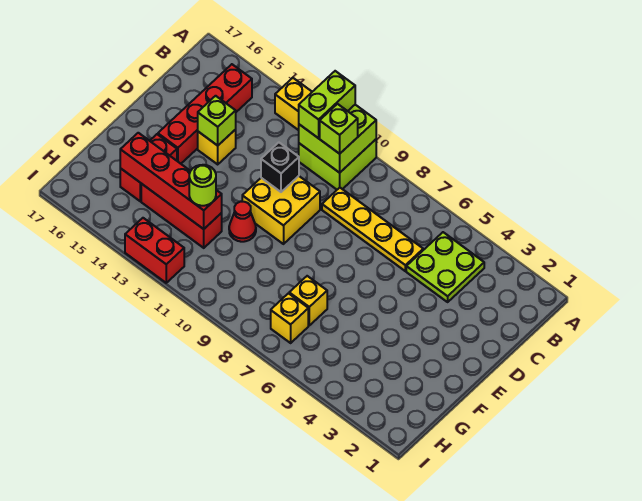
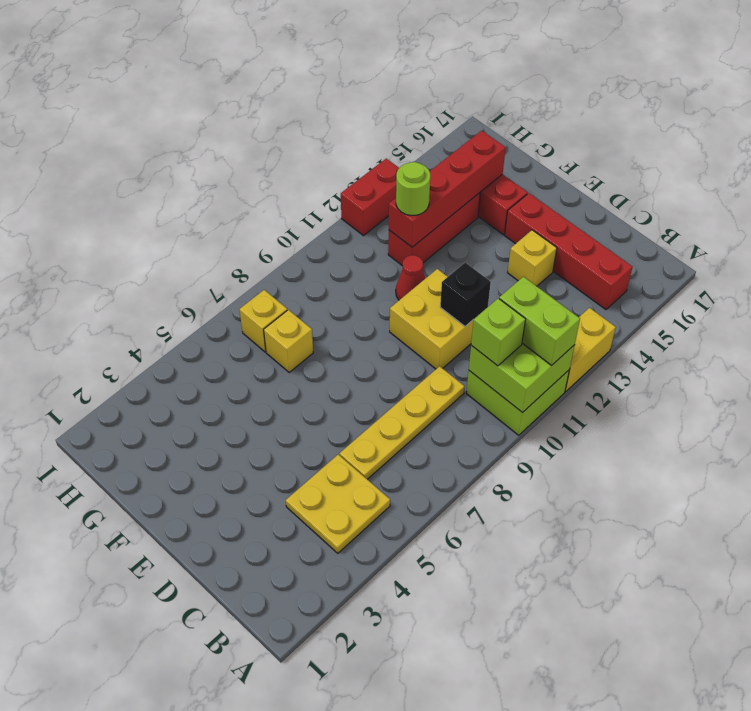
lime plate B4:C5 level 1 -> yellow plate B4:C5 level 1
lime brick D14 level 2 -> none

